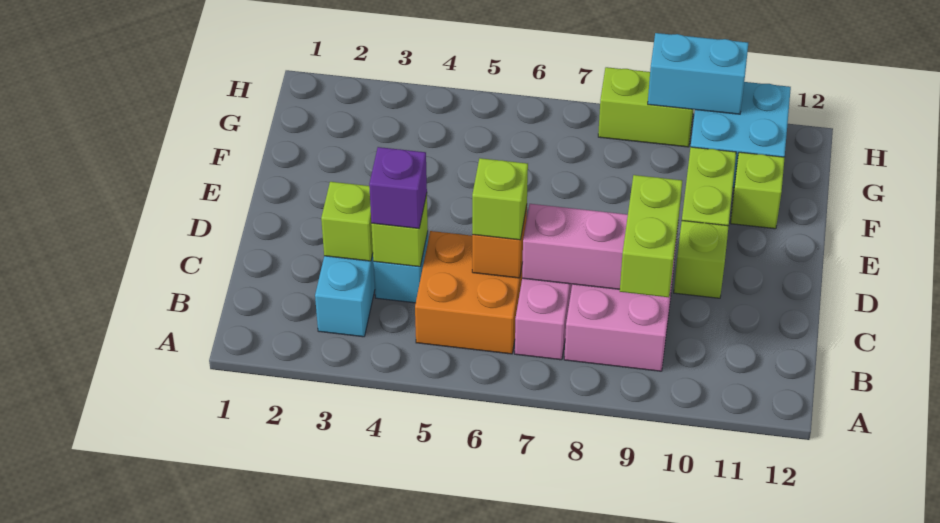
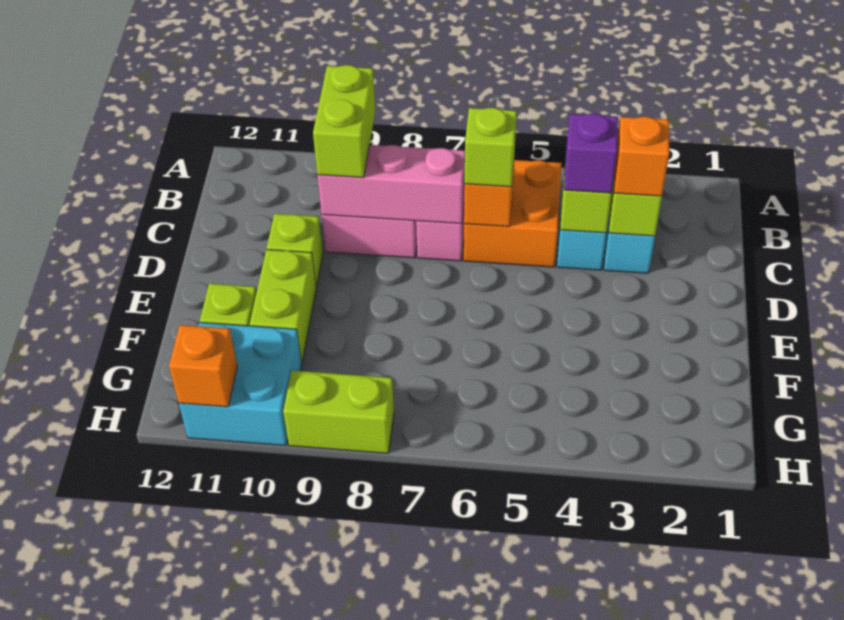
none -> orange brick C3 level 3
cyan brick H9:H10 level 2 -> none
none -> orange brick H11 level 2

